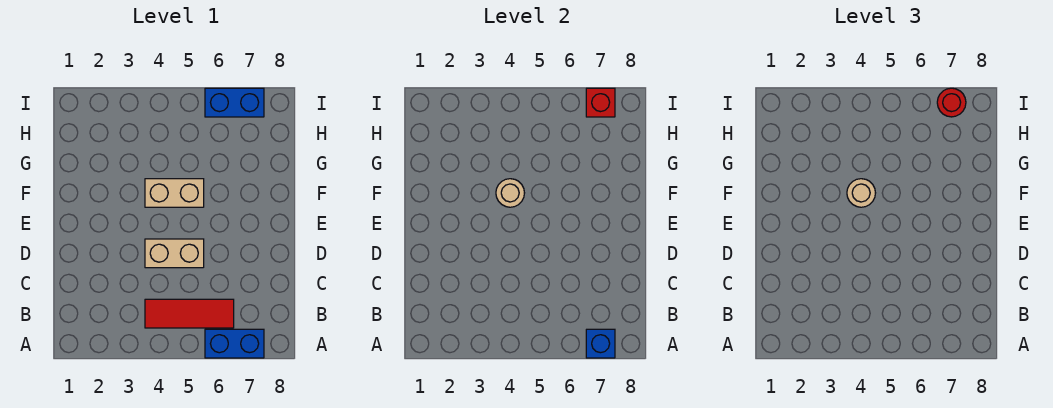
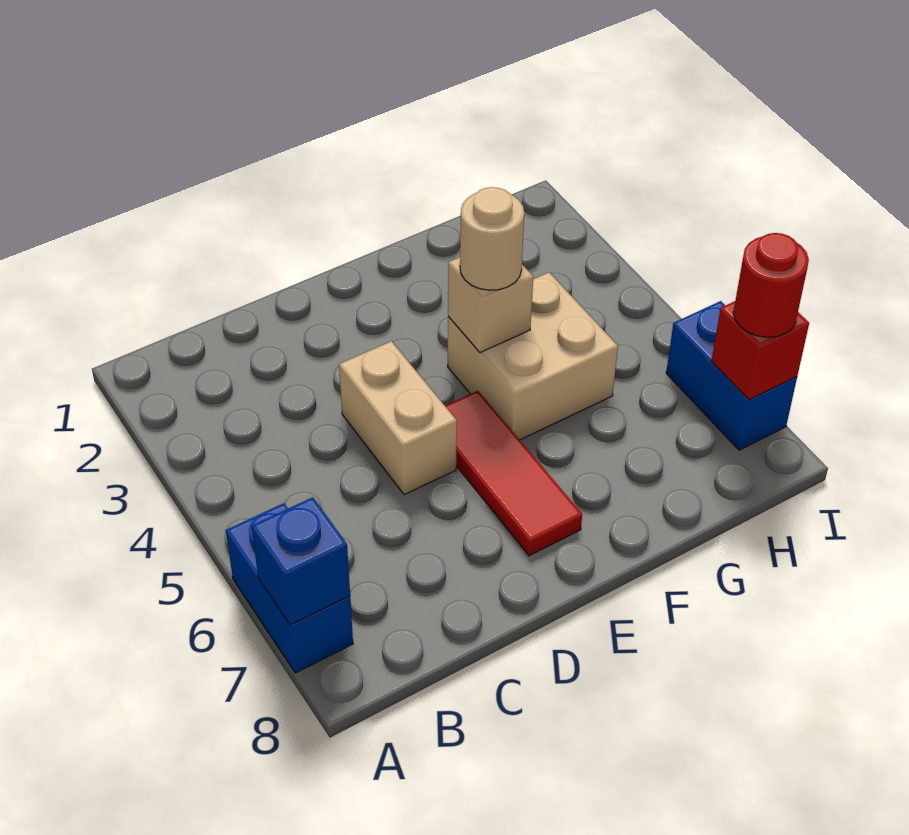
red tile B4:B6 level 1 -> red tile E5:E7 level 1
tan brick F4:F5 level 1 -> tan brick F4:G5 level 1
tan round brick F4 level 2 -> tan brick F4 level 2

